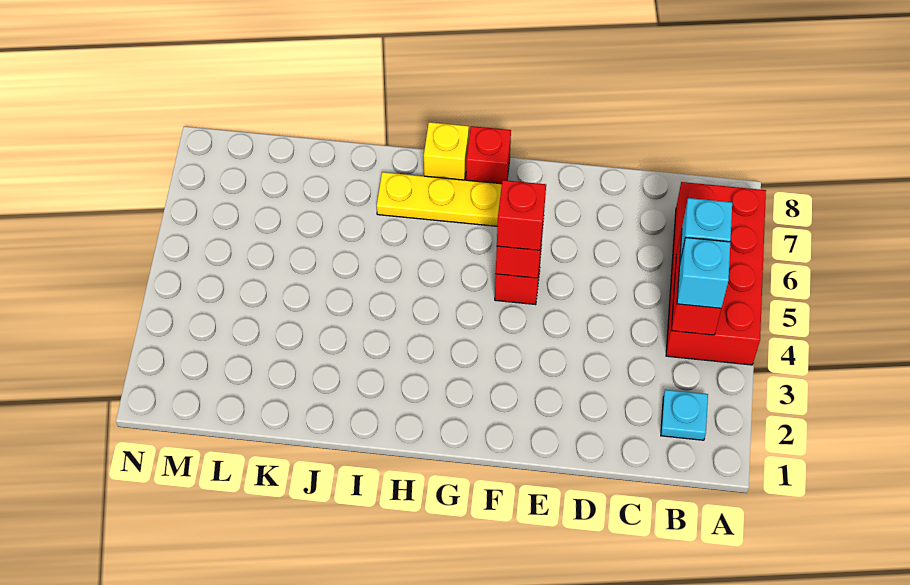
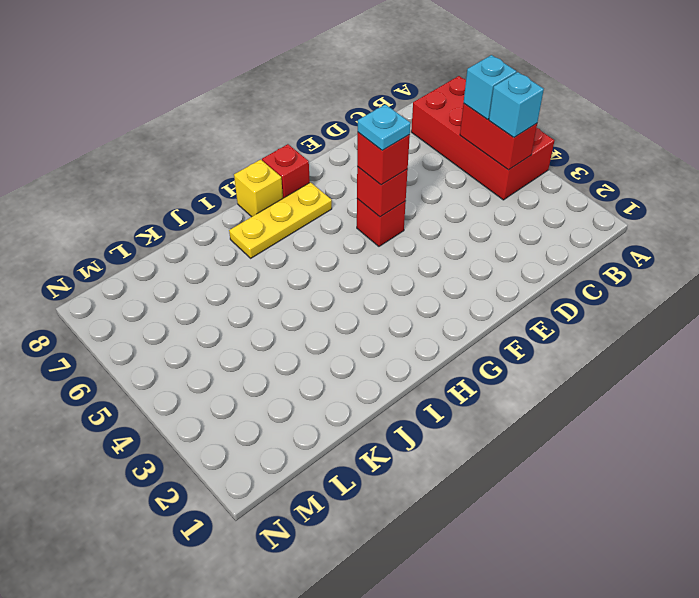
cyan plate B2 level 1 -> cyan plate F5 level 4

